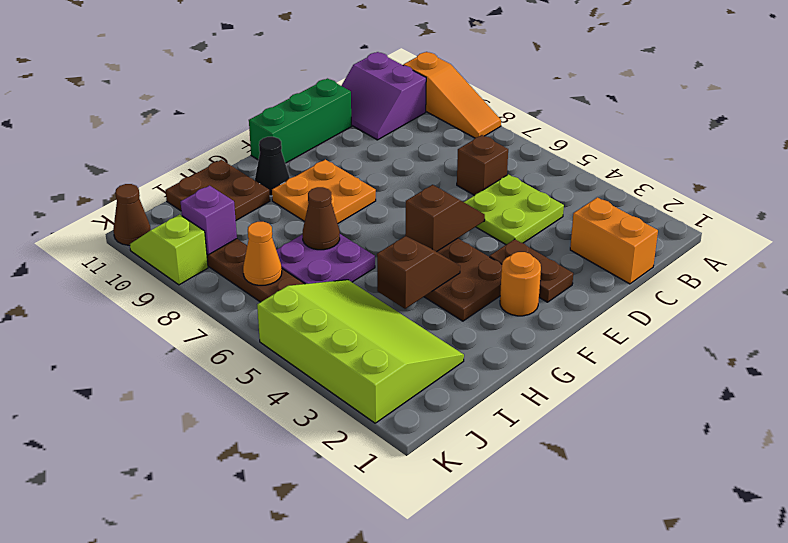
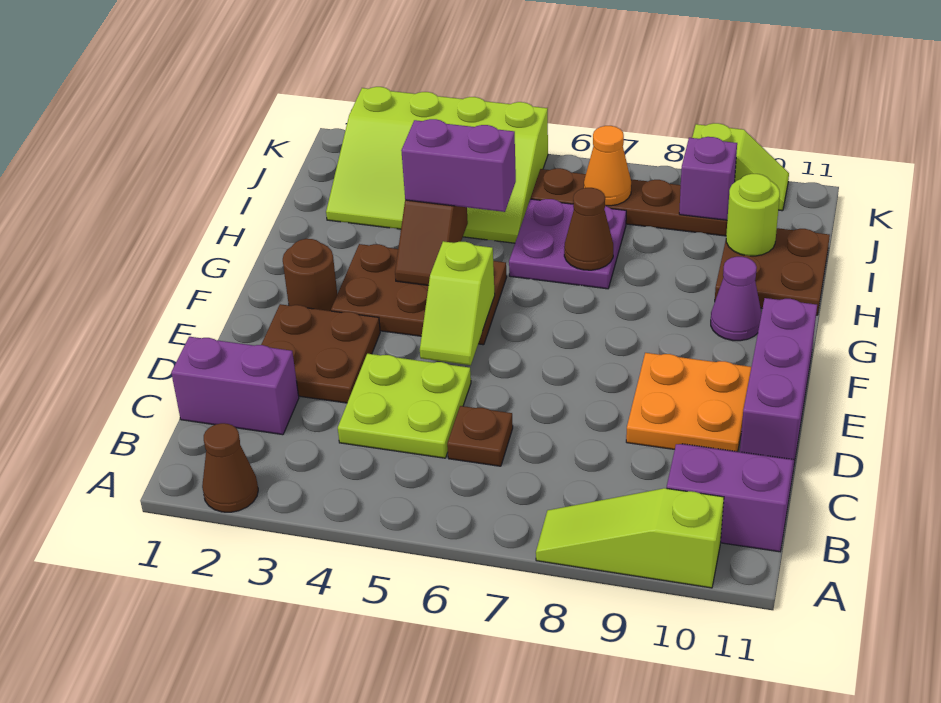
orange slope A8:A10 level 1 top 10 -> lime slope A8:A10 level 1 top 10
orange brick C1:C2 level 1 -> purple brick C1:C2 level 1
brown brick C6 level 1 -> brown plate C6 level 1
green brick D11:F11 level 1 -> purple brick D11:F11 level 1
brown plate E2:E3 level 1 -> brown plate D2:E3 level 1
brown slope E5:F5 level 2 top F -> lime slope E5:F5 level 2 top F
orange round brick F2 level 1 -> brown round brick F2 level 1
orange plate F8:G9 level 1 -> orange plate D9:E10 level 1
black cone G10 level 1 -> purple cone G10 level 1
none -> purple brick H4:H5 level 3
none -> lime round brick I10 level 2
brown cone K11 level 1 -> brown cone A2 level 1

